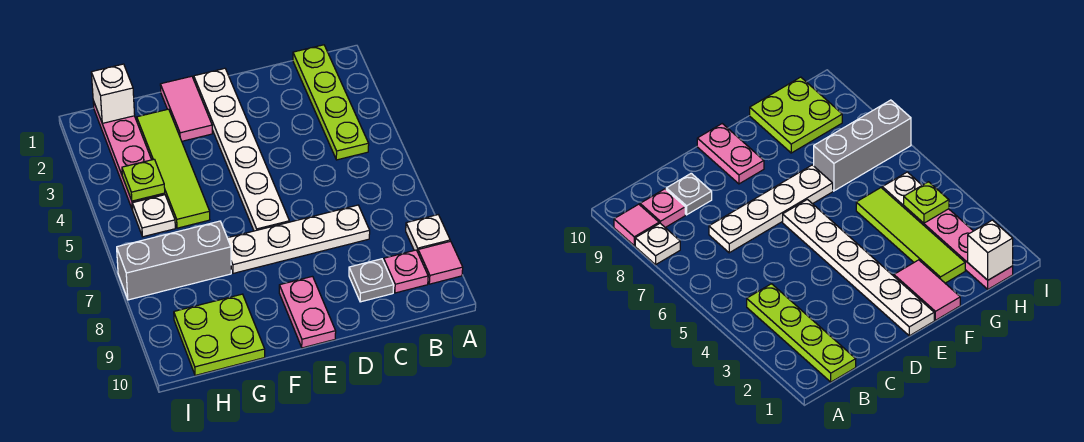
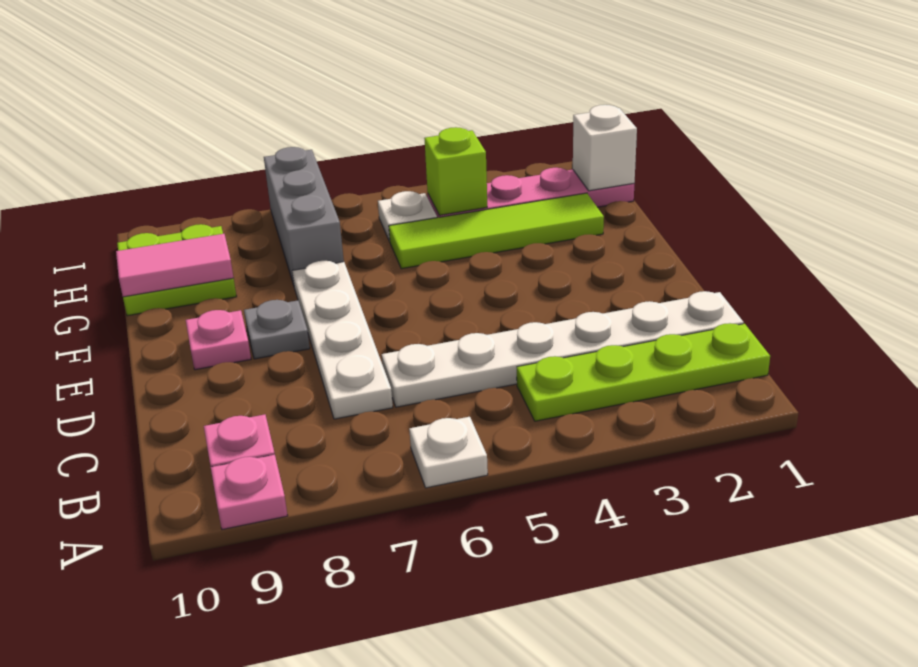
white plate A8 level 1 -> white plate A6 level 1
pink tile A9 level 1 -> pink plate A9 level 1
grey plate C9 level 1 -> grey plate E8 level 1
white plate E1:E6 level 1 -> white plate C1:C6 level 1
pink plate E9:E10 level 1 -> pink plate E9 level 1
pink tile F1:F2 level 1 -> pink tile G9:G10 level 2
lime plate H4 level 2 -> lime brick H4 level 2

